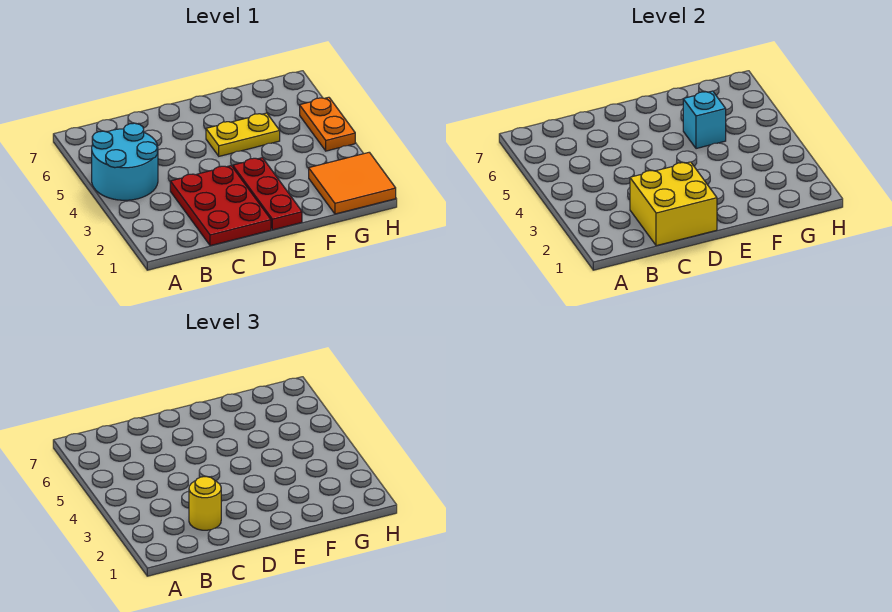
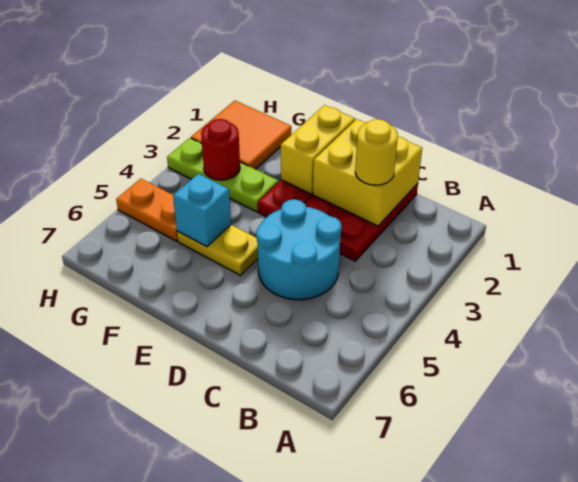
cyan round brick A4:B5 level 1 -> cyan round brick C4:D5 level 1
none -> yellow brick E1:E2 level 2
none -> lime plate F3:H3 level 1
none -> red round brick G3 level 2
orange plate H4:H5 level 1 -> orange plate G5:H5 level 1

